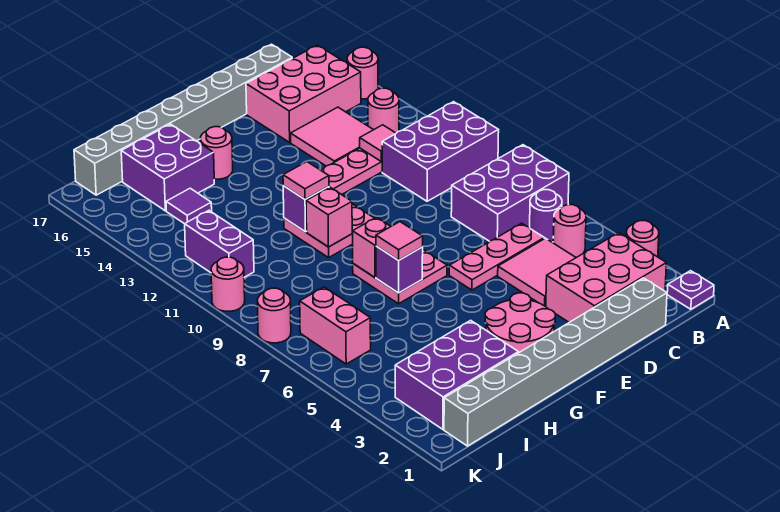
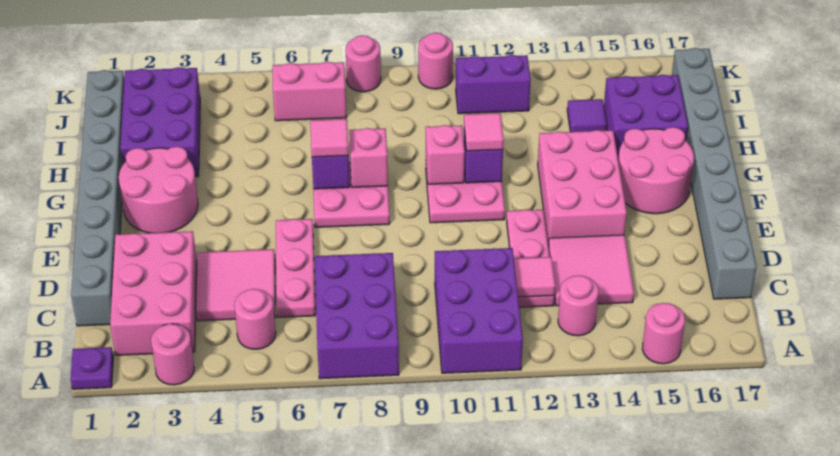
purple round brick B6 level 1 -> none
pink brick B15:D16 level 1 -> pink brick E13:G14 level 1
pink round brick G15 level 1 -> pink round brick F15:G16 level 1

